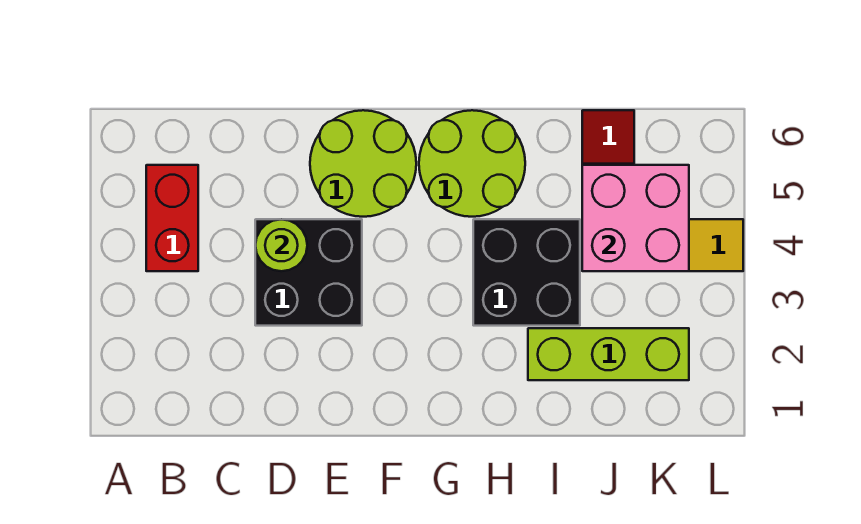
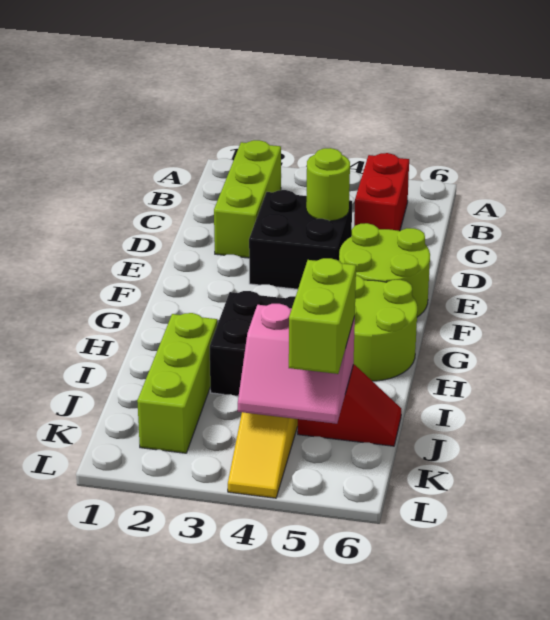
none -> lime brick B2:D2 level 1
red brick B4:B5 level 1 -> red brick B5:C5 level 1
pink brick J4:K5 level 2 -> pink slope J4:K5 level 2 top J
none -> lime brick J5:K5 level 3

